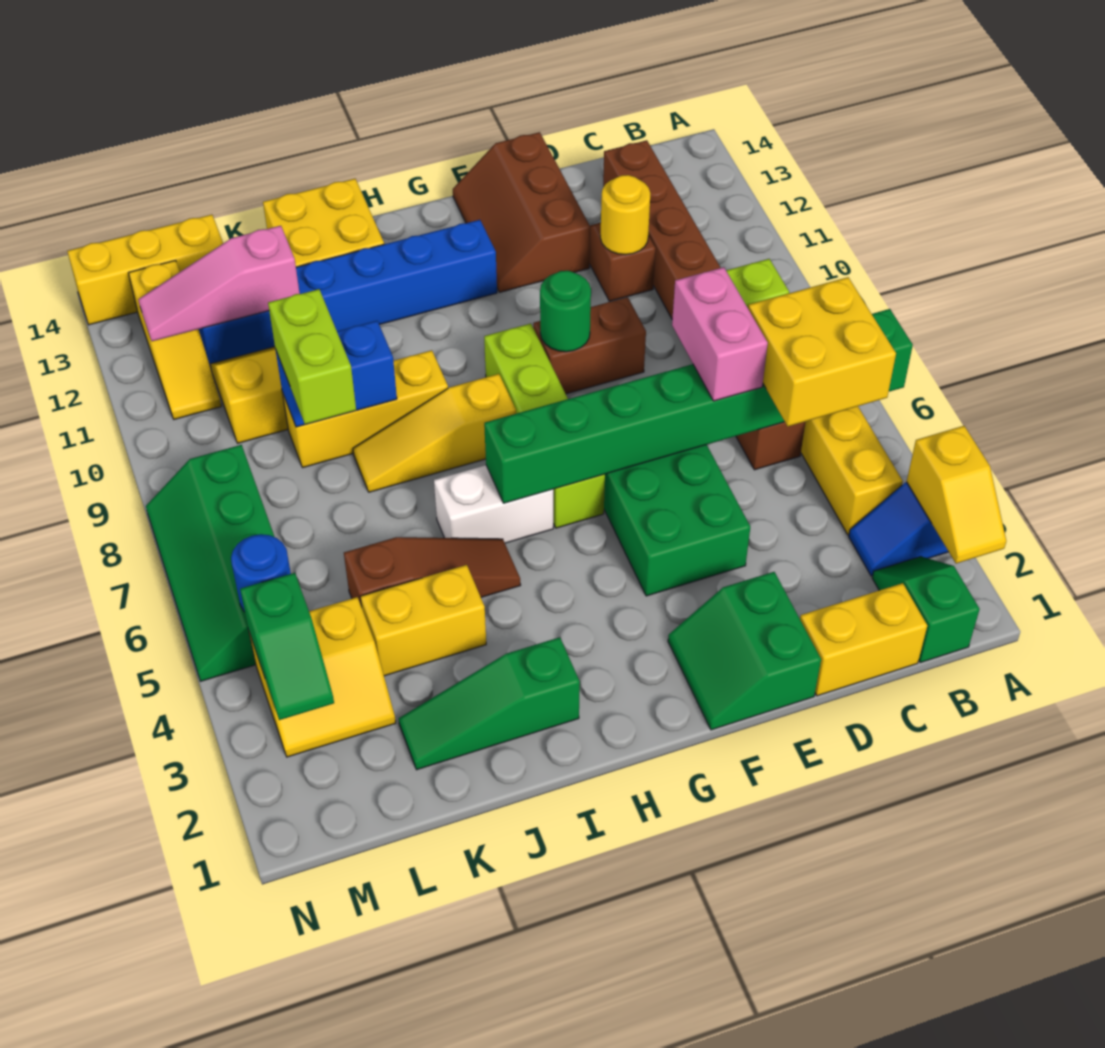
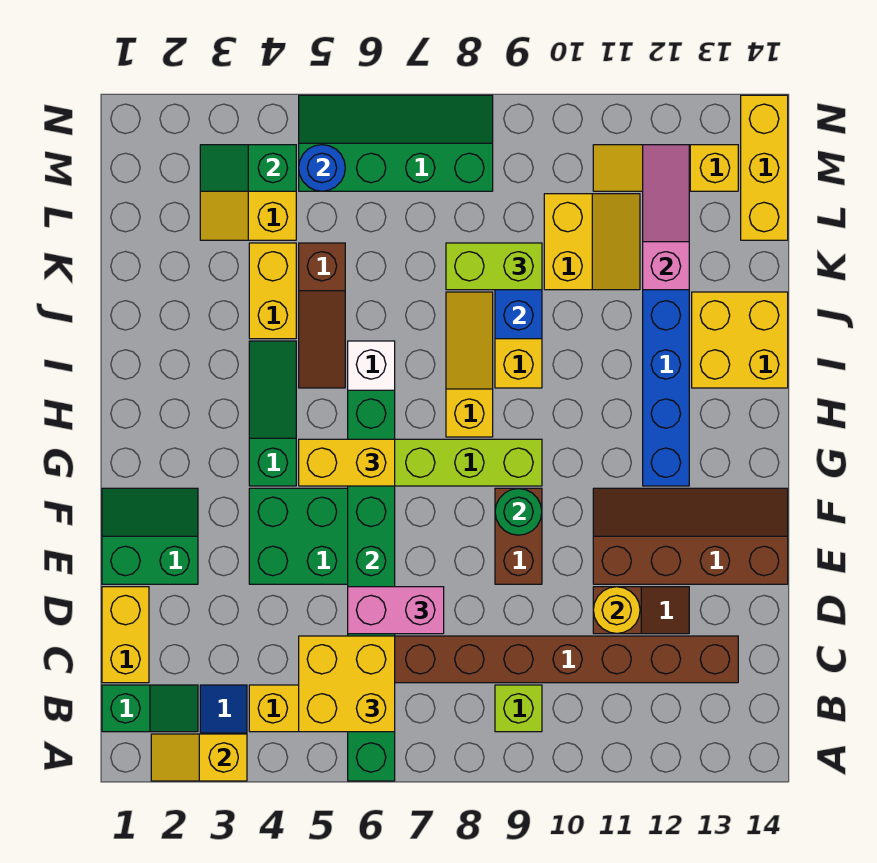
brown slope E12:F14 level 1 top E -> brown slope E11:F14 level 1 top E
none -> yellow brick G5:G6 level 3
green slope I2:K2 level 1 top I -> green slope G4:I4 level 1 top G

